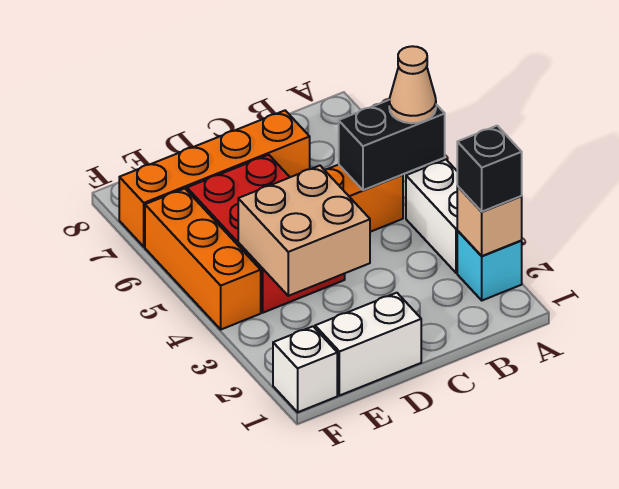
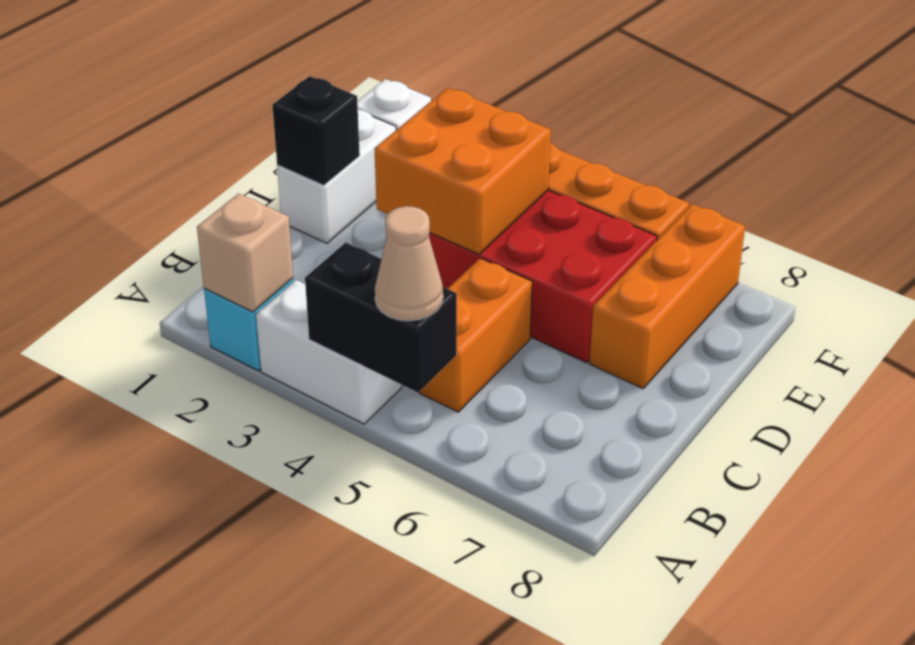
black brick A2 level 3 -> black brick D1 level 2
black brick A5:B5 level 2 -> black brick A4:A5 level 2
orange brick C7:F7 level 1 -> orange brick D7:F7 level 1
tan brick D3:E4 level 2 -> orange brick D3:E4 level 2

